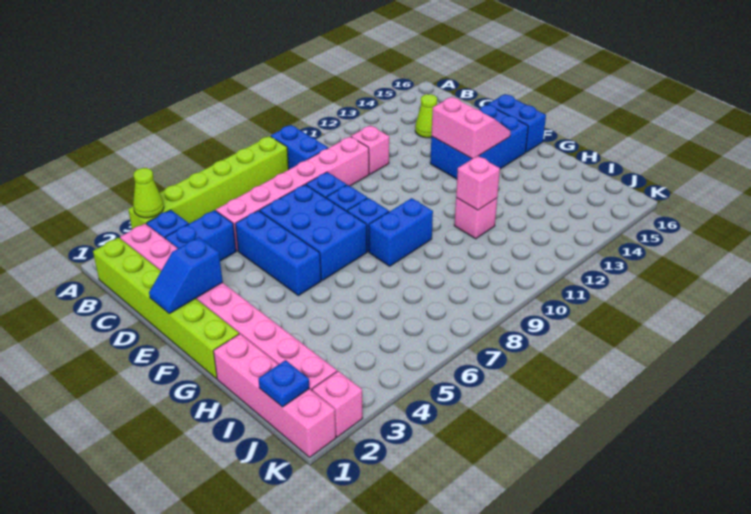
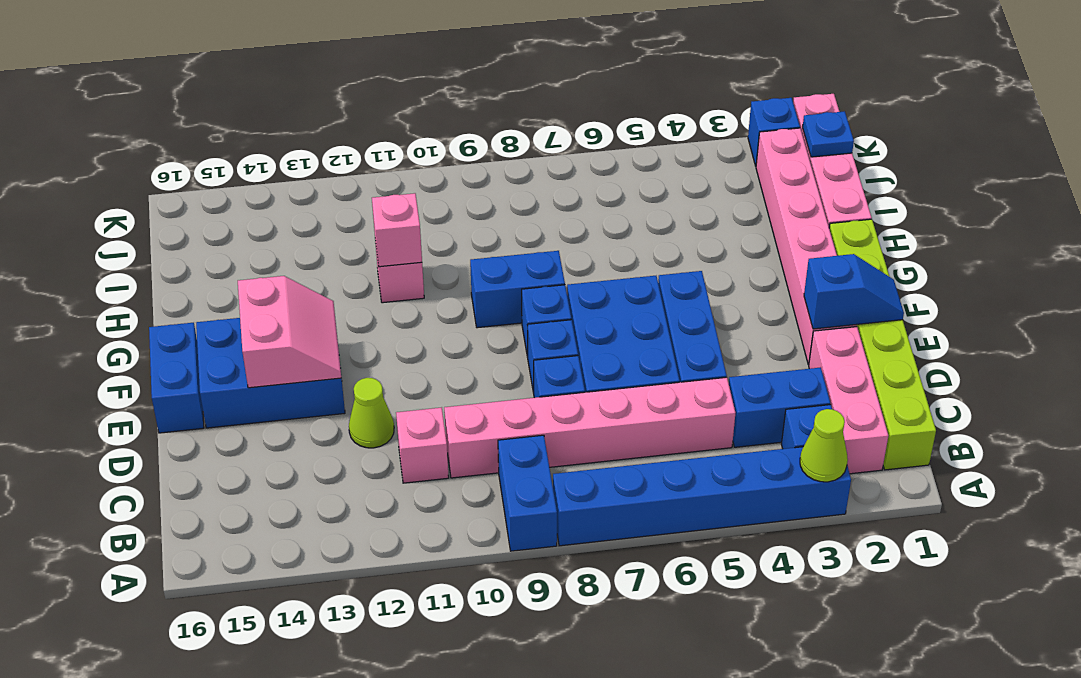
lime brick A3:A8 level 1 -> blue brick A3:A8 level 1
lime cone C14 level 1 -> lime cone D12 level 1
pink slope E13:F14 level 2 top 13 -> pink slope E13:F14 level 2 top 14
pink brick K2 level 1 -> blue brick K2 level 1

